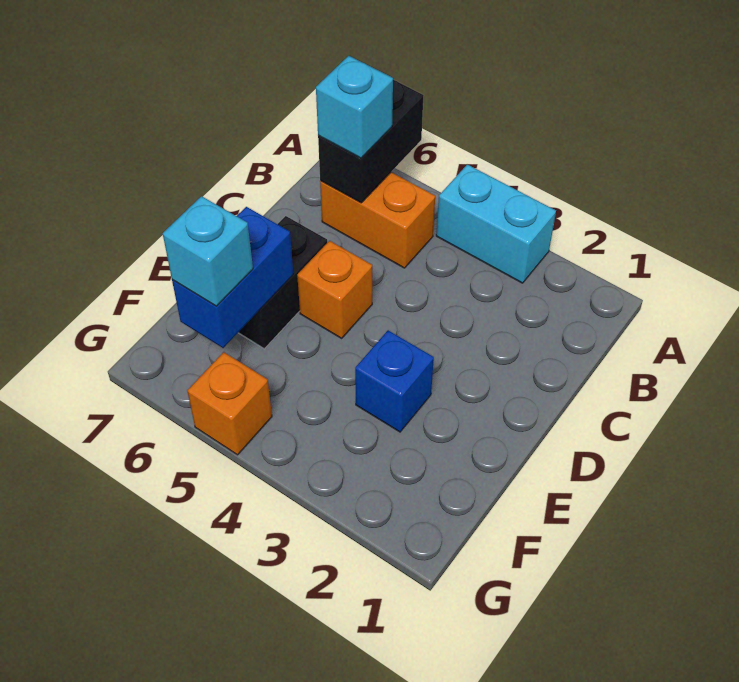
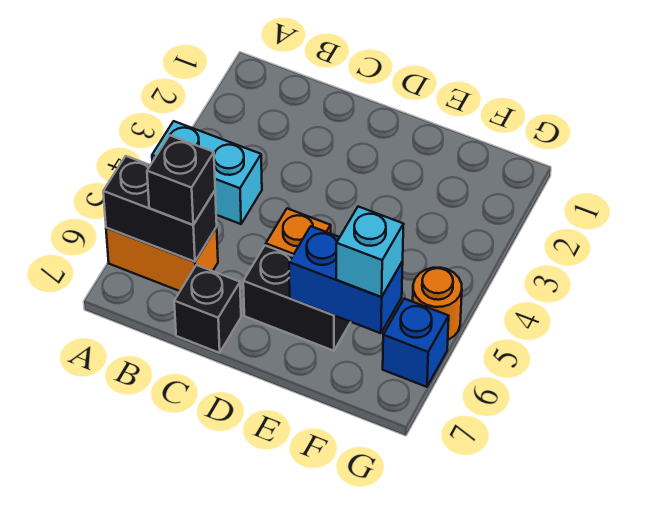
cyan brick A3:A4 level 1 -> cyan brick A4:B4 level 1
orange brick B5:B6 level 1 -> orange brick A6:B6 level 1
cyan brick B6 level 3 -> black brick B6 level 3
none -> black brick C7 level 1
blue brick E3 level 1 -> blue brick G6 level 1
orange brick G5 level 1 -> orange round brick G5 level 1

